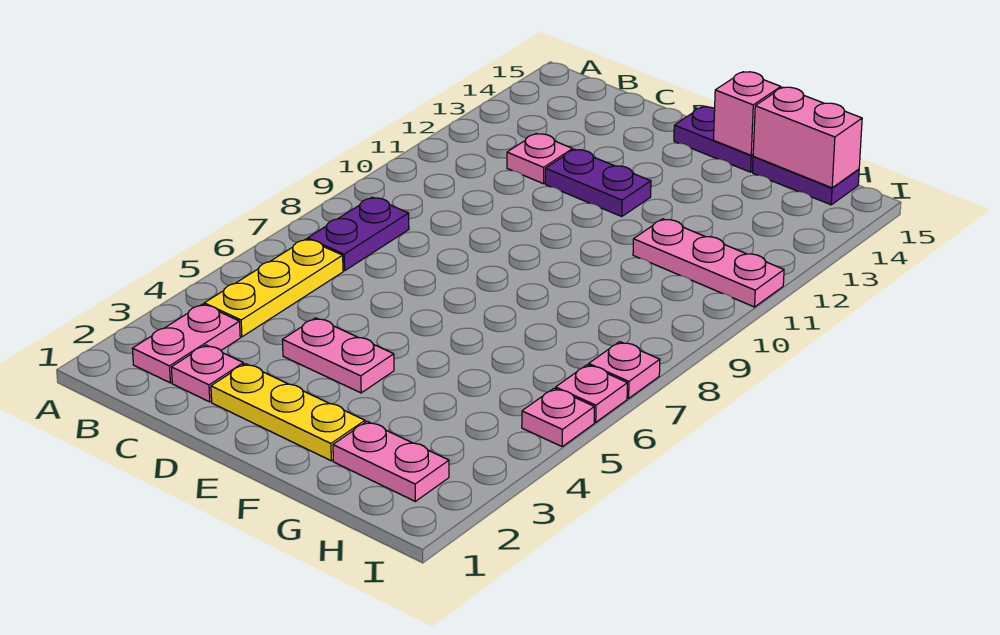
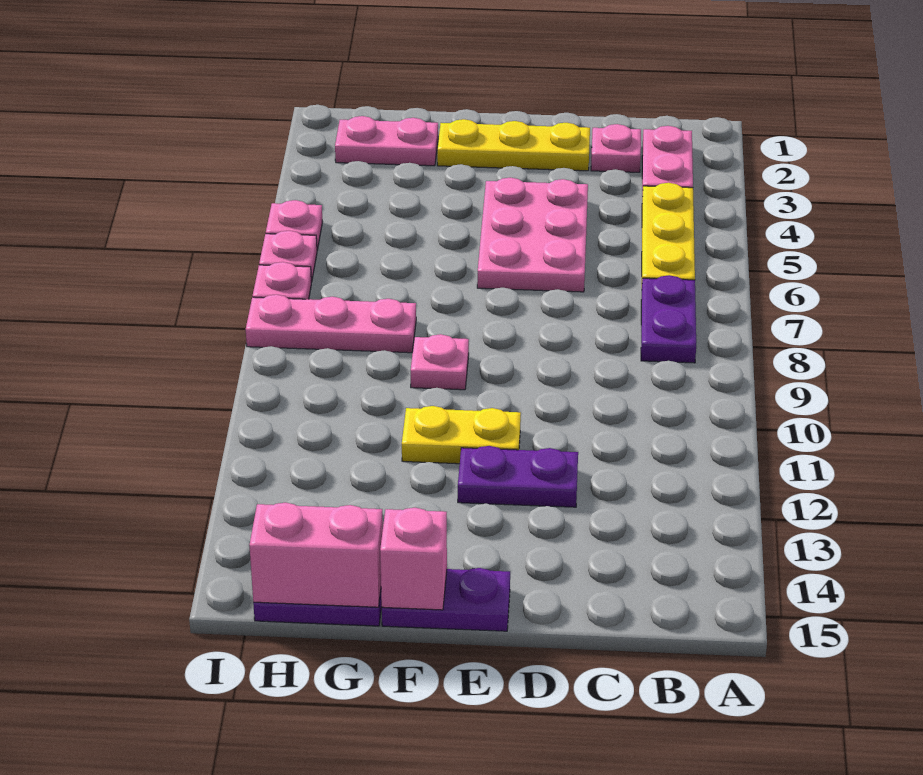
pink plate C12 level 1 -> pink plate F9 level 1
pink plate D4:E4 level 1 -> pink plate D4:E6 level 1
none -> yellow plate E11:F11 level 1
pink plate G11:I11 level 1 -> pink plate G8:I8 level 1

